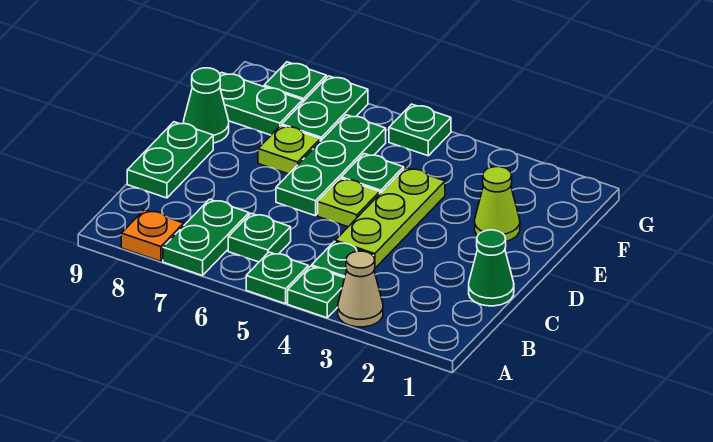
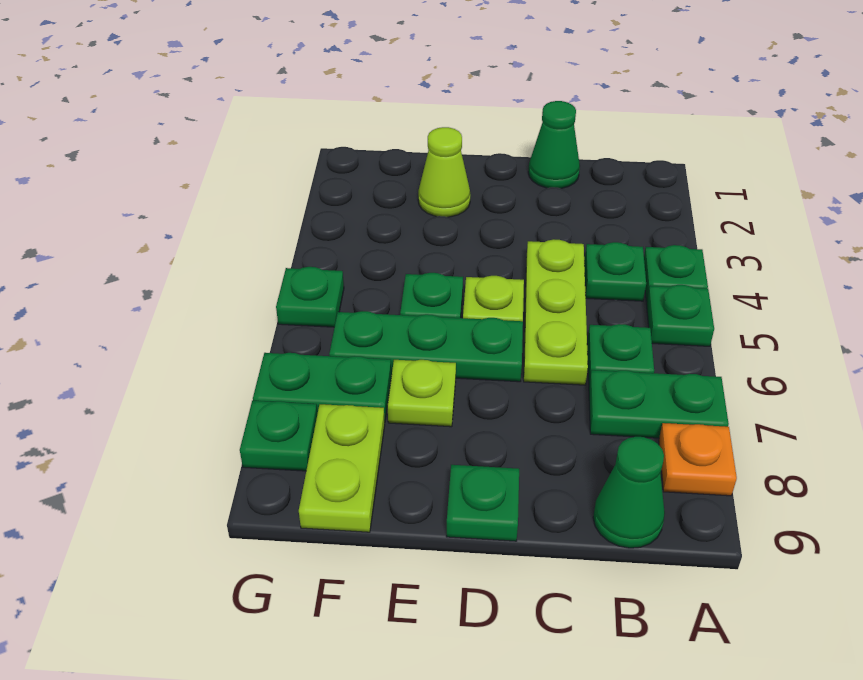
tan cone A3 level 1 -> none
lime plate C4:E4 level 1 -> lime plate C4:C6 level 1
green plate C9:D9 level 1 -> green plate D9 level 1
green cone E9 level 1 -> green cone B9 level 1
green plate F8:F9 level 1 -> lime plate F8:F9 level 1

